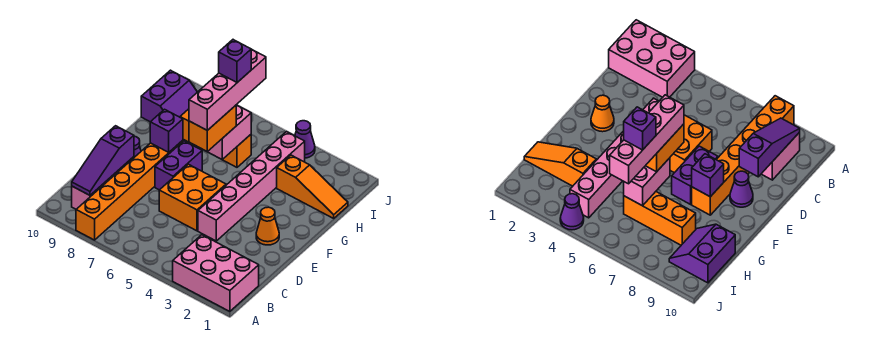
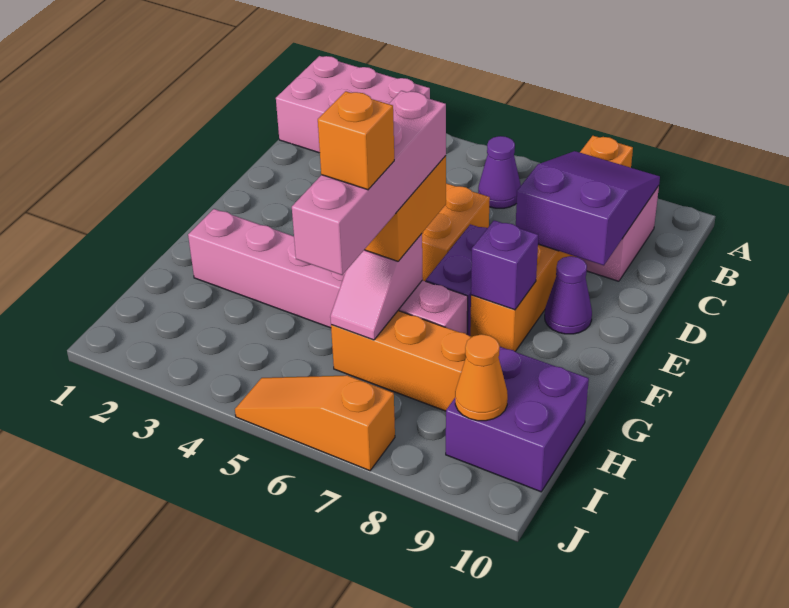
purple slope B9:D9 level 2 top D -> purple slope B8:D9 level 2 top D
pink brick D4:I4 level 1 -> pink brick G2:G7 level 1
orange cone E2 level 1 -> orange cone I9 level 2
pink brick G6:H6 level 2 -> pink slope G6:H6 level 2 top G
orange slope H1:H3 level 1 top 3 -> orange slope J5:J7 level 1 top 7
purple brick H6 level 5 -> orange brick H6 level 5
purple slope H9:I10 level 1 top 10 -> purple brick H9:I10 level 1
purple cone J4 level 1 -> purple cone B6 level 1

